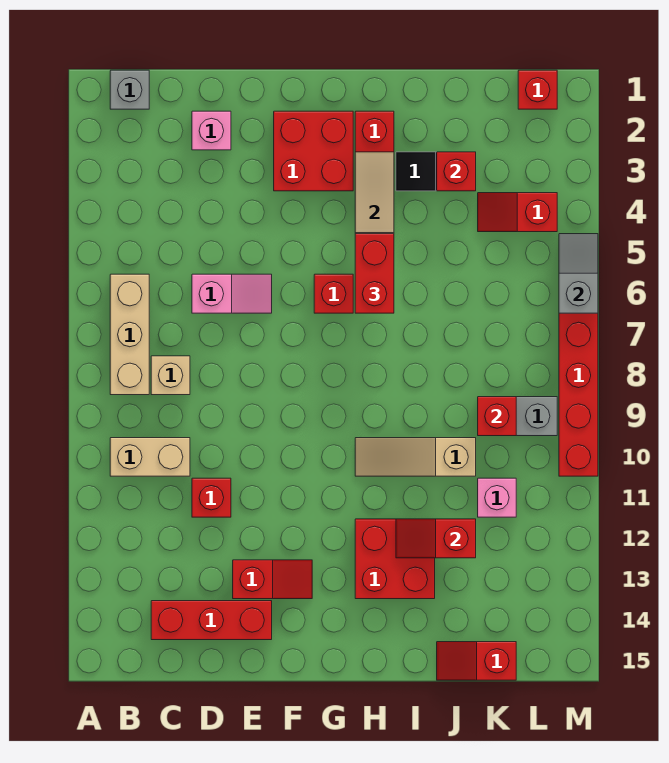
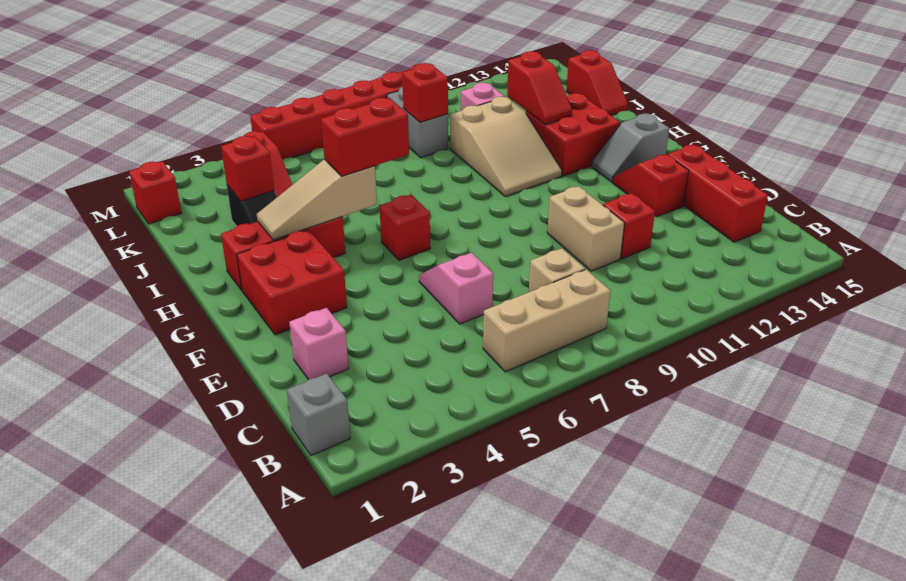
tan brick B10:C10 level 1 -> tan brick D10:E10 level 1
tan slope H10:J10 level 1 top J -> tan slope H10:J11 level 1 top J
grey slope M5:M6 level 2 top 6 -> grey slope G13:G14 level 1 top 14

